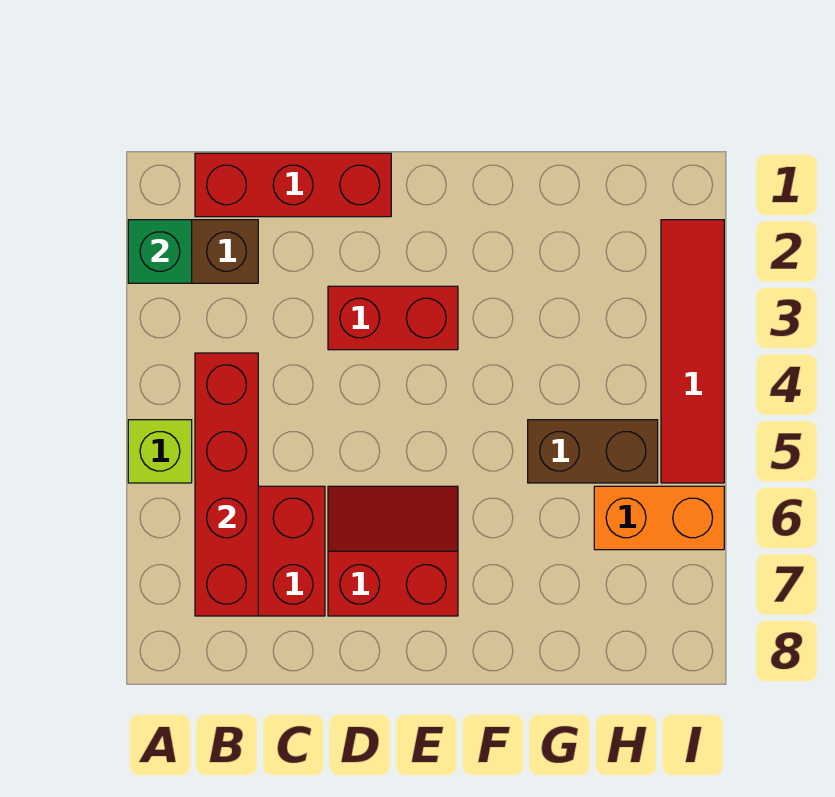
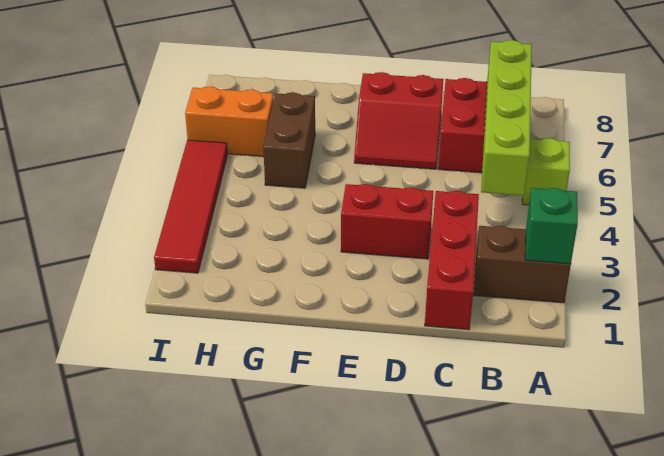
red brick B1:D1 level 1 -> red brick C1:C3 level 1
red brick B4:B7 level 2 -> lime brick B4:B7 level 2
brown brick G5:H5 level 1 -> brown brick G5:G6 level 1

